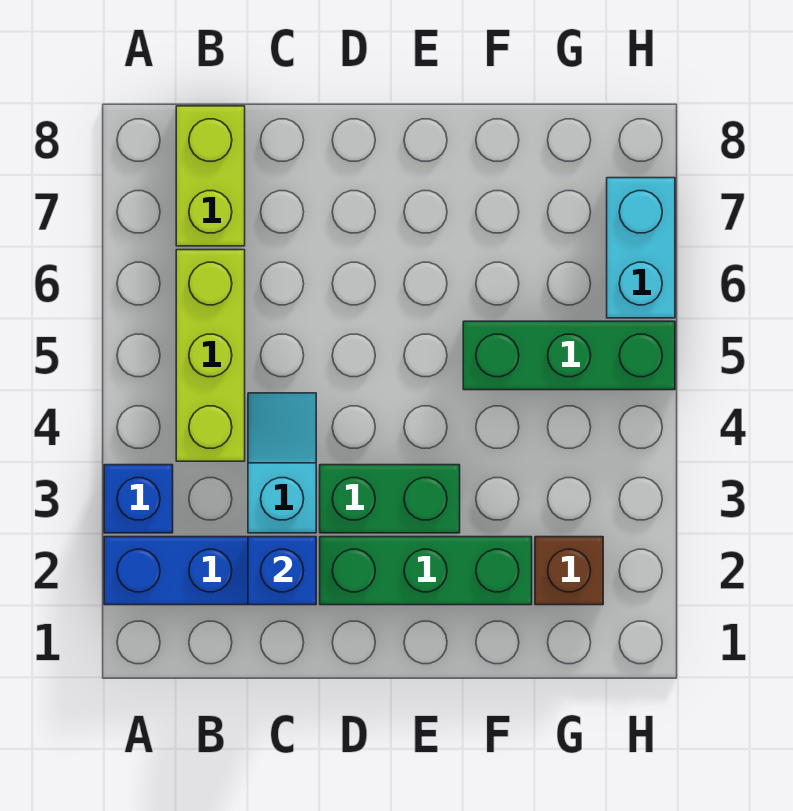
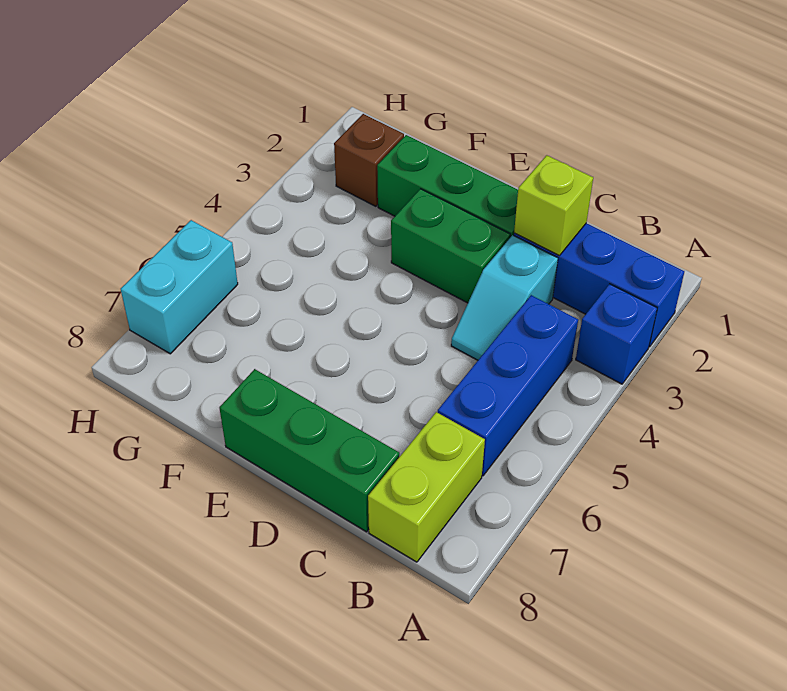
lime brick B4:B6 level 1 -> blue brick B4:B6 level 1
blue brick C2 level 2 -> lime brick C2 level 2
green brick F5:H5 level 1 -> green brick C8:E8 level 1

